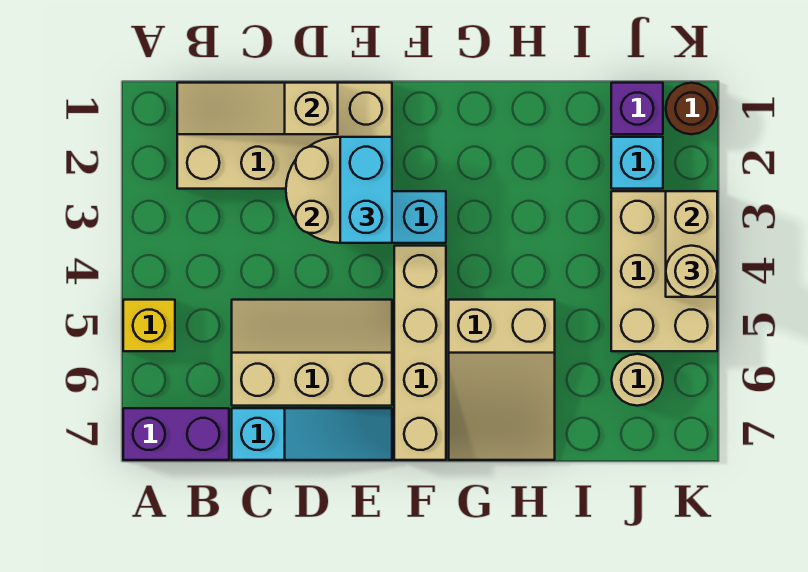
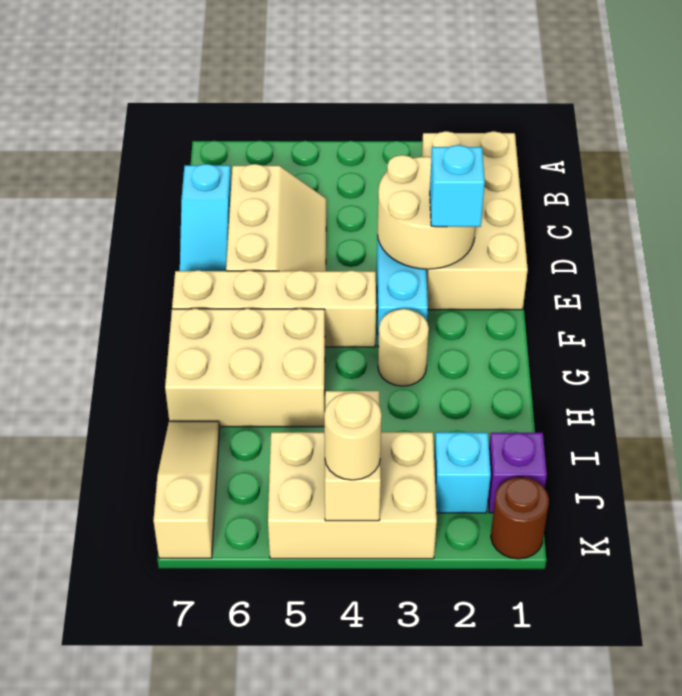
yellow brick A5 level 1 -> none
purple brick A7:B7 level 1 -> none
tan slope B1:D1 level 2 top D -> tan slope I7:K7 level 1 top K
cyan brick E2:E3 level 3 -> cyan brick E2 level 3
tan slope G5:H7 level 1 top 5 -> tan brick G5:H7 level 1
tan round brick J6 level 1 -> tan round brick G3 level 1
tan brick K3:K4 level 2 -> tan brick J4:K4 level 2

